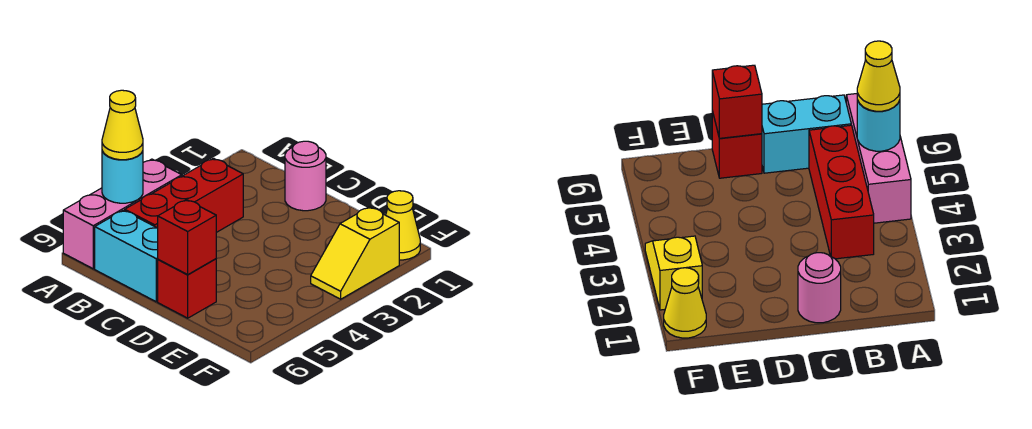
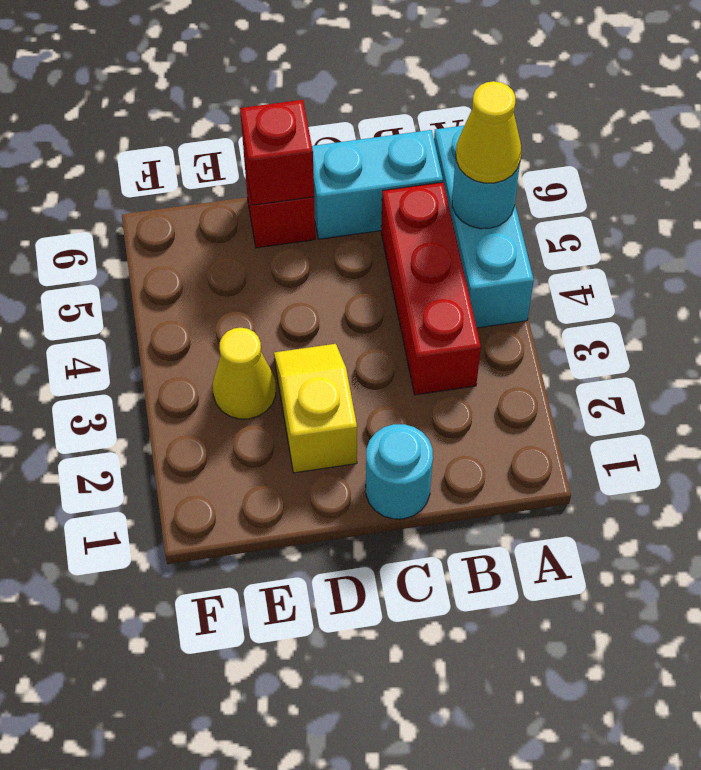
pink brick A4:A6 level 1 -> cyan brick A4:A6 level 1
pink round brick C1 level 1 -> cyan round brick C1 level 1
yellow cone F1 level 1 -> yellow cone E3 level 1
yellow slope F2:F3 level 1 top 2 -> yellow slope D2:D3 level 1 top 2

